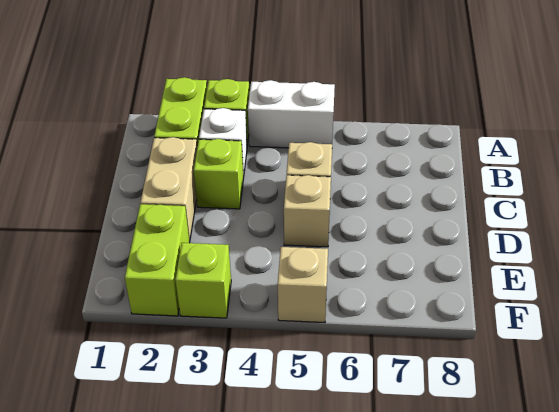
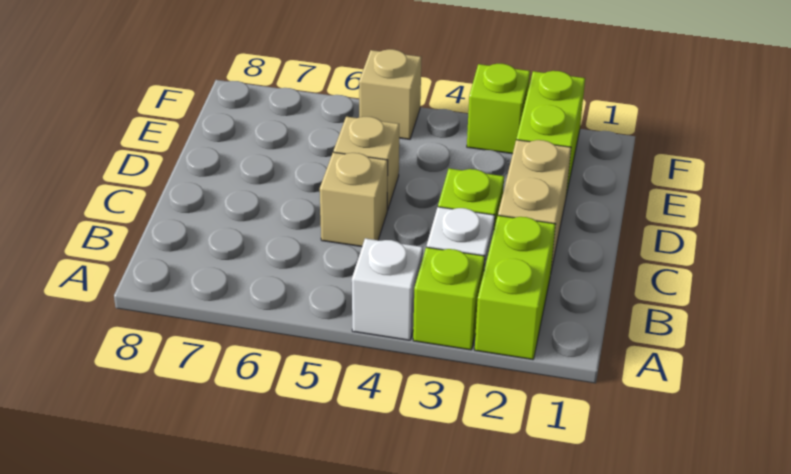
white brick A4:A5 level 1 -> white brick A4 level 1

